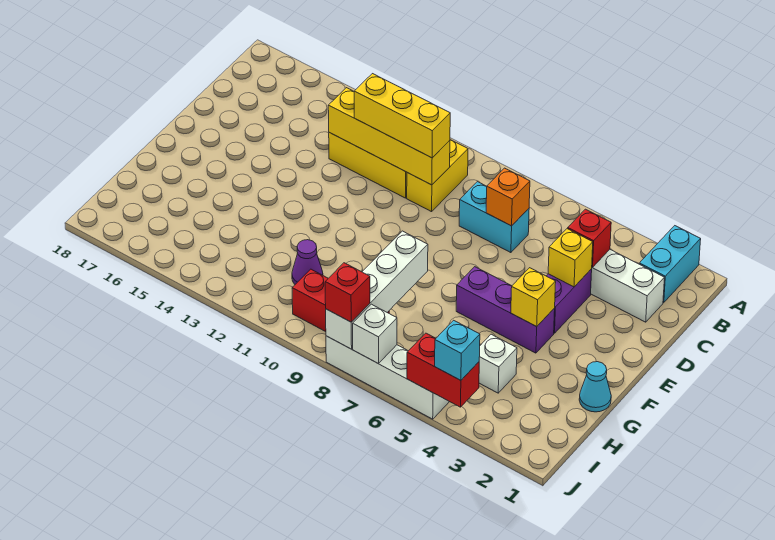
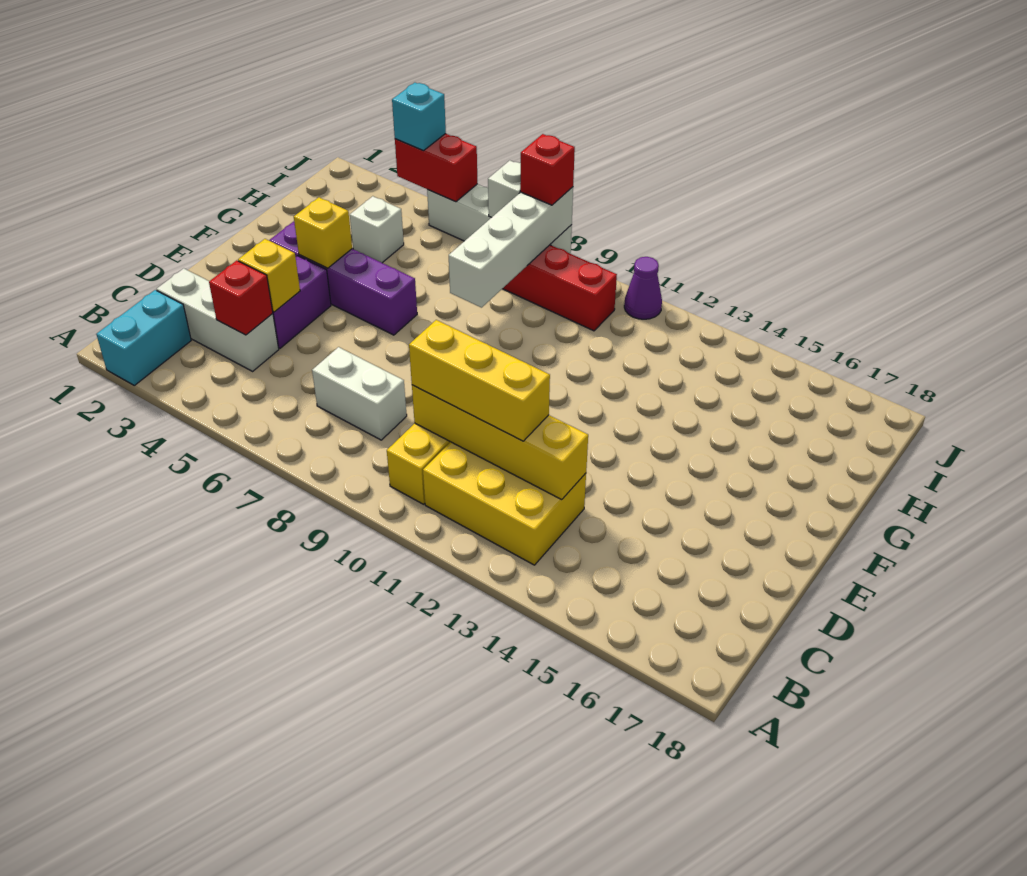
cyan brick C7:C8 level 1 -> white brick C7:C8 level 1
orange brick C7 level 2 -> none
purple brick F4:F6 level 1 -> purple brick F3:F6 level 1
cyan cone G1 level 1 -> none
purple cone H11 level 1 -> purple cone J11 level 1

